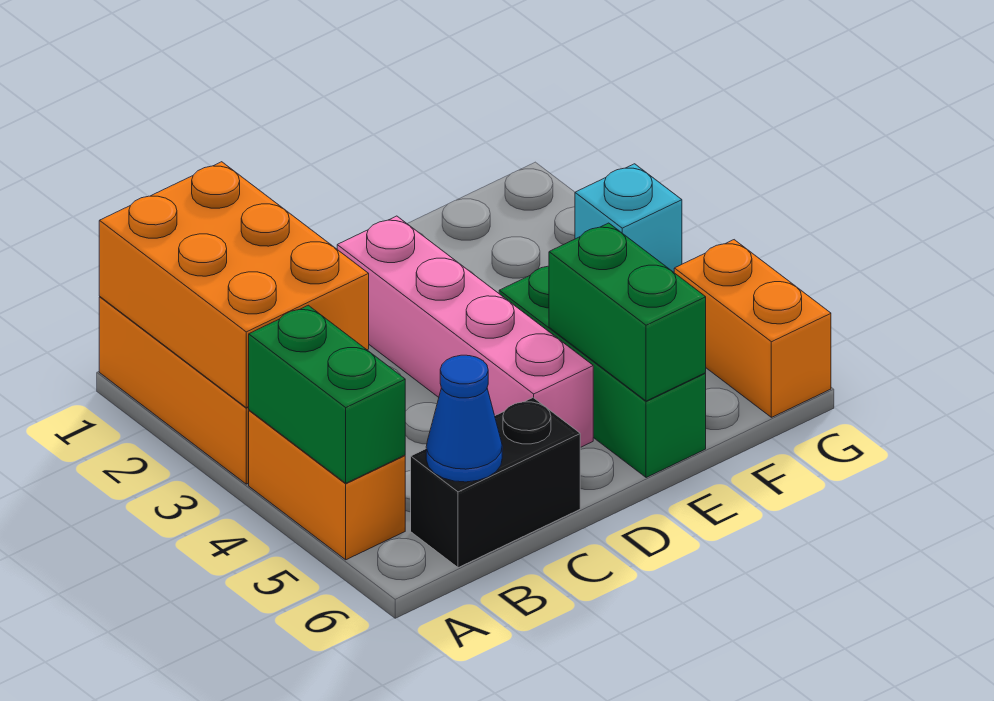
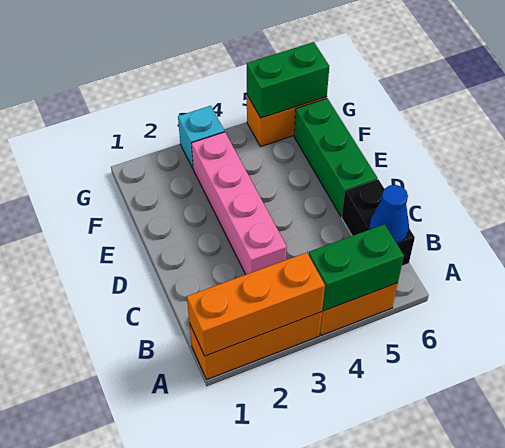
orange brick A1:B3 level 2 -> orange brick A1:A3 level 2
pink brick D2:D5 level 1 -> pink brick C3:F3 level 1
green brick E4:E6 level 1 -> green brick D6:F6 level 1
green brick E5:E6 level 2 -> green brick G5:G6 level 2

